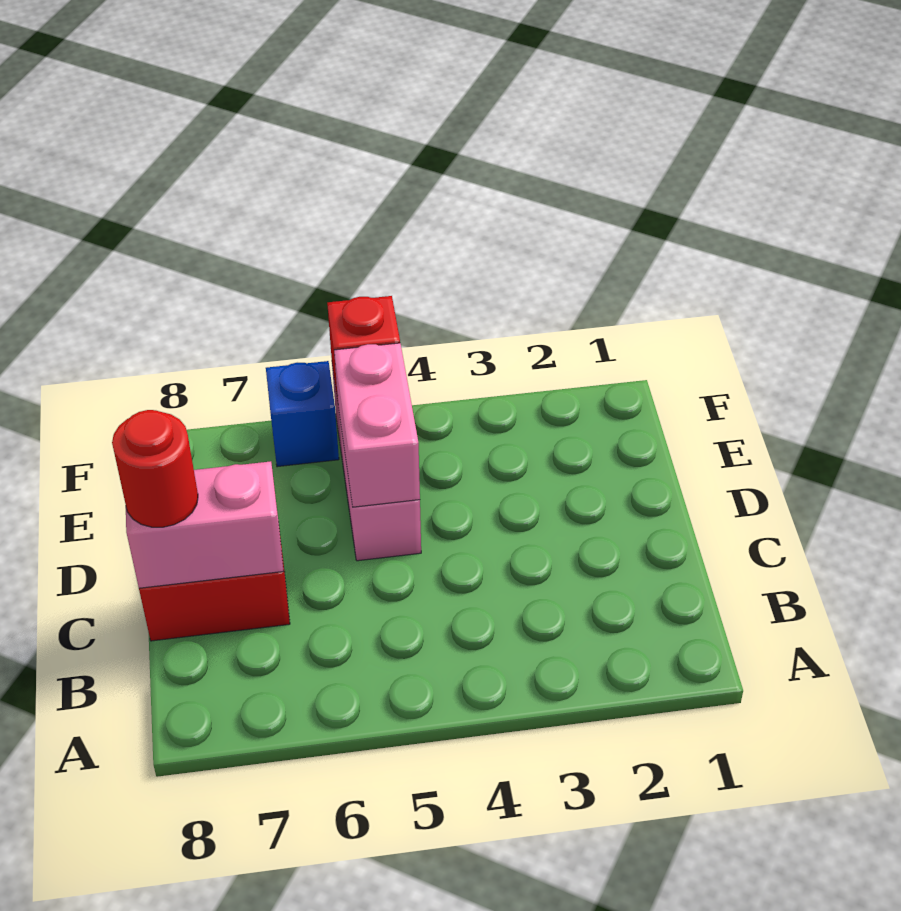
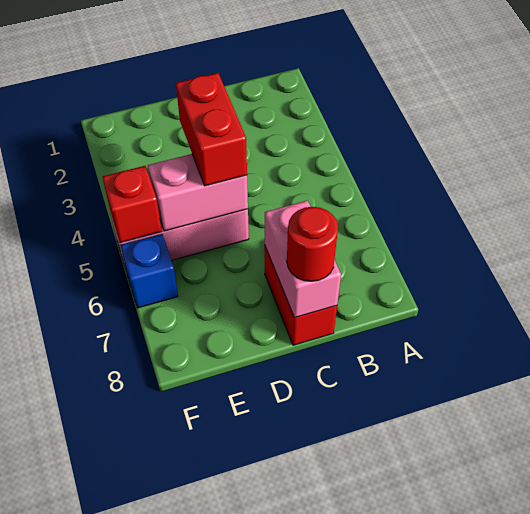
none -> red brick D4:D5 level 3

